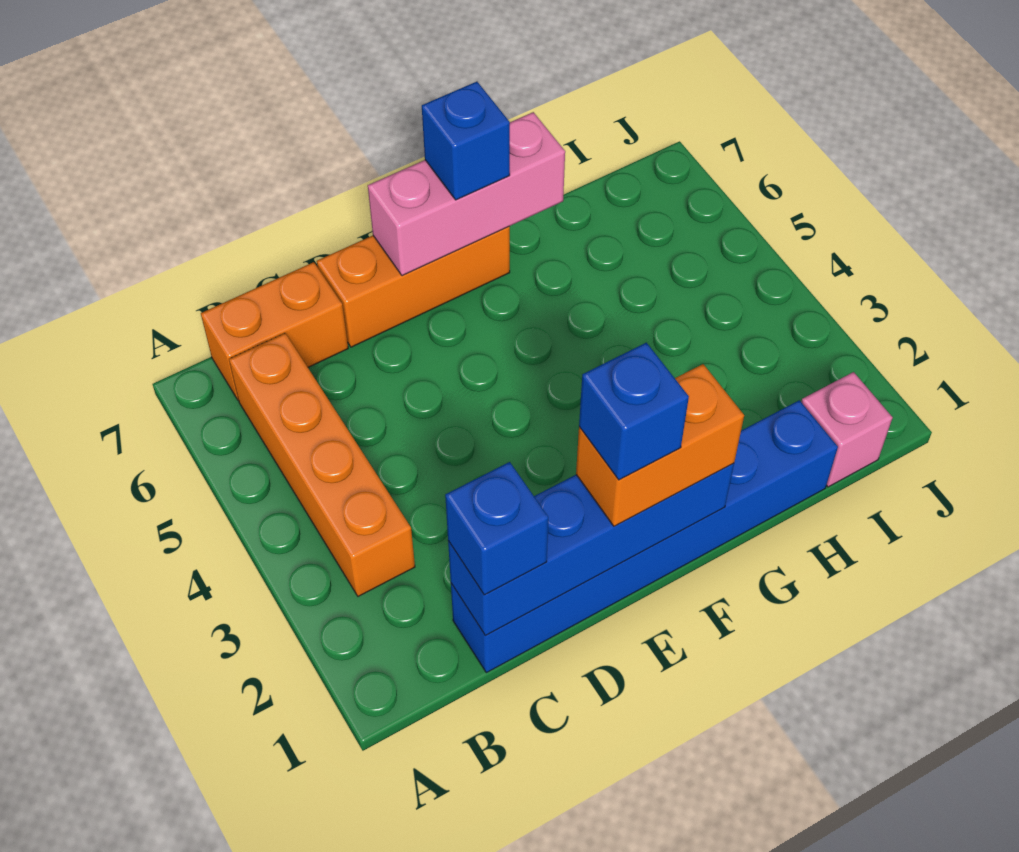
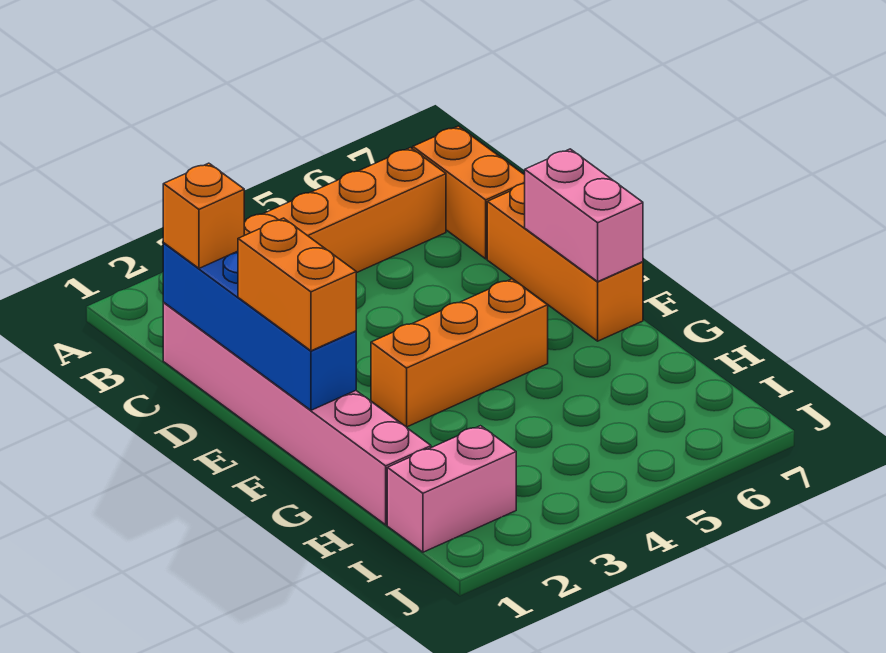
blue brick C1:H1 level 1 -> pink brick C1:H1 level 1
blue brick C1 level 3 -> orange brick C1 level 3
blue brick E1 level 4 -> none
pink brick E7:G7 level 2 -> pink brick E7:F7 level 2
none -> orange brick F3:F5 level 1
blue brick F7 level 3 -> none
pink brick I1 level 1 -> pink brick I1:I2 level 1

